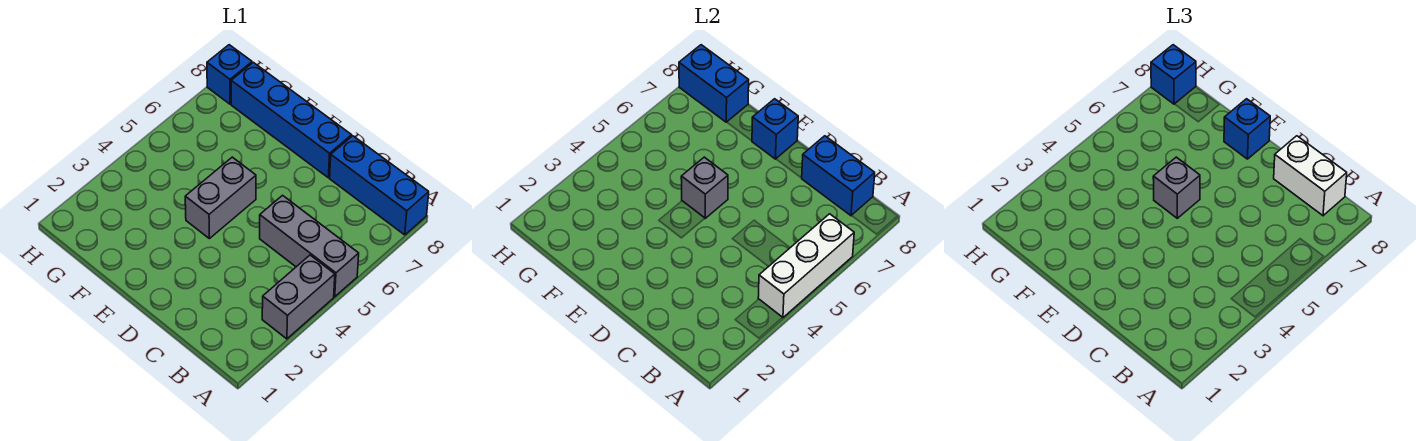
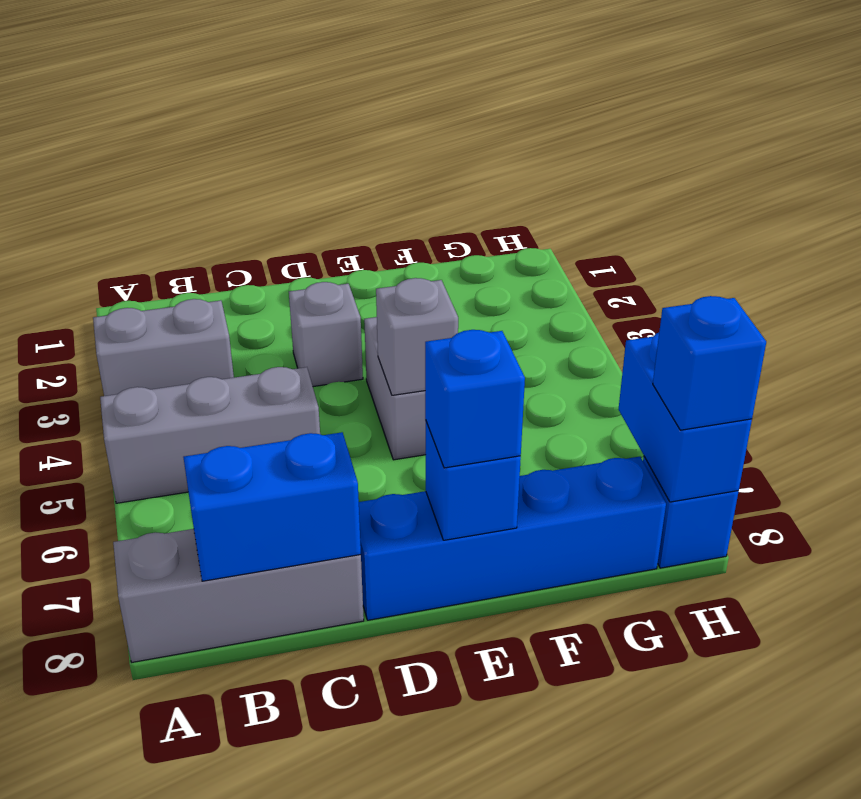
grey brick A3:A4 level 1 -> grey brick A3:B3 level 1
white brick A4:A6 level 2 -> none
blue brick A8:C8 level 1 -> grey brick A8:C8 level 1
white brick B8:C8 level 3 -> none
grey brick E5 level 3 -> grey brick D3 level 1
blue brick G8:H8 level 2 -> blue brick H7:H8 level 2

